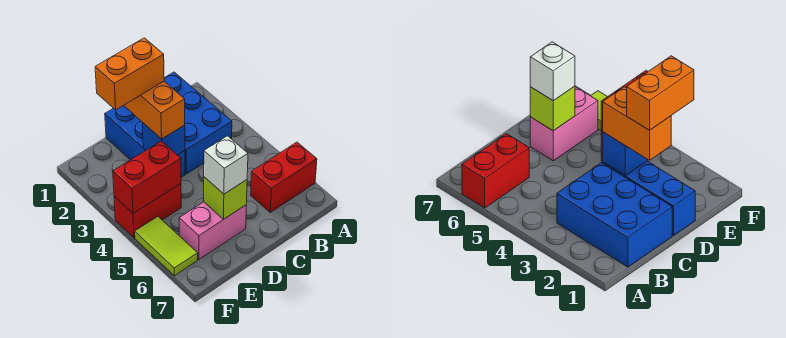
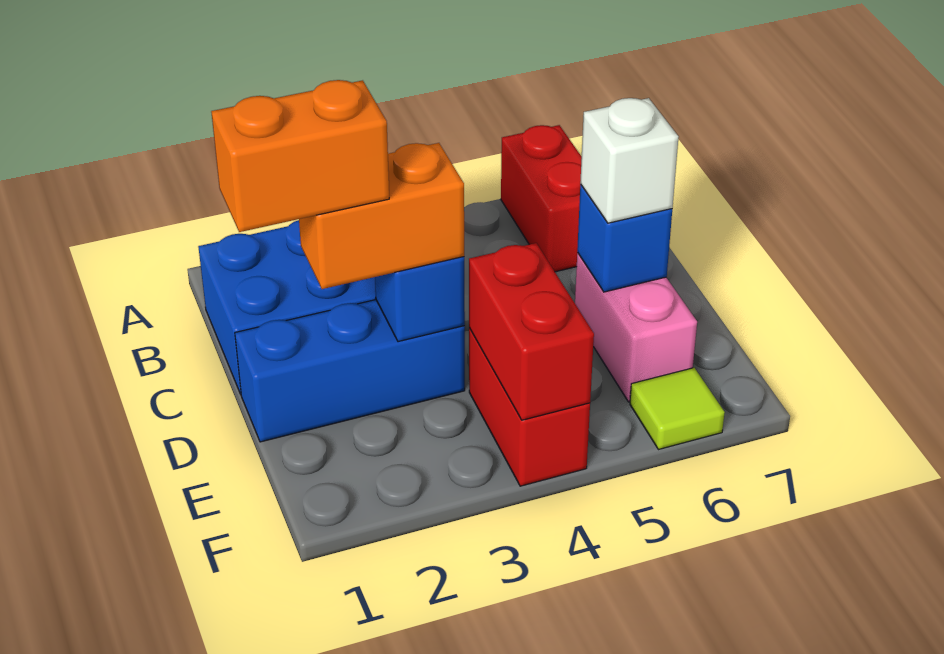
orange brick D2:E2 level 4 -> orange brick D1:D2 level 4
lime brick D6 level 2 -> blue brick D6 level 2
lime tile F5:F6 level 1 -> lime tile F6 level 1

